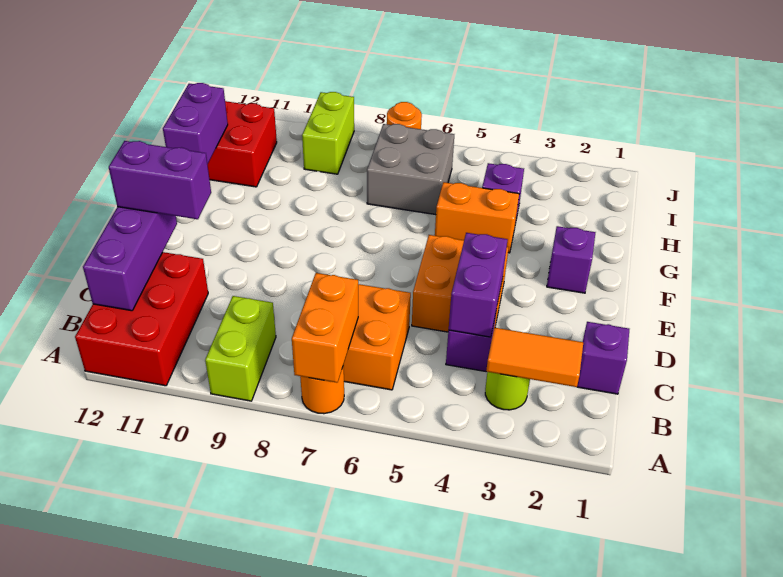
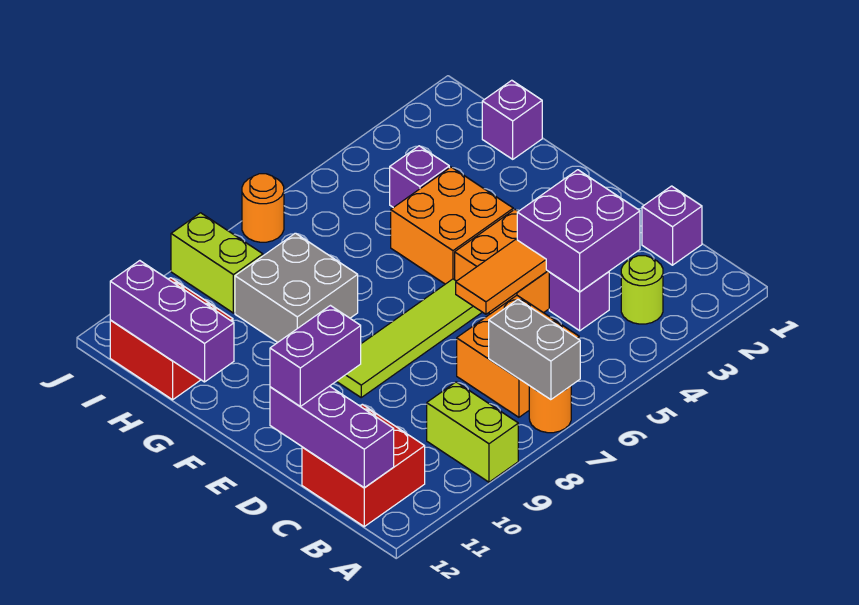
orange brick A7:B7 level 2 -> grey brick A7:B7 level 2
red brick A11:C12 level 1 -> red brick B11:C12 level 1
orange tile B2:B3 level 2 -> orange tile D5:D6 level 2
purple brick C4:D4 level 2 -> purple brick C3:D4 level 2
none -> lime tile E6:E9 level 1
purple brick F2 level 1 -> purple brick H1 level 1
orange brick G4:G5 level 1 -> orange brick F4:G5 level 1
purple brick G12:H12 level 2 -> purple brick G12:I12 level 2
grey brick H6:I7 level 1 -> grey brick G8:H9 level 1

